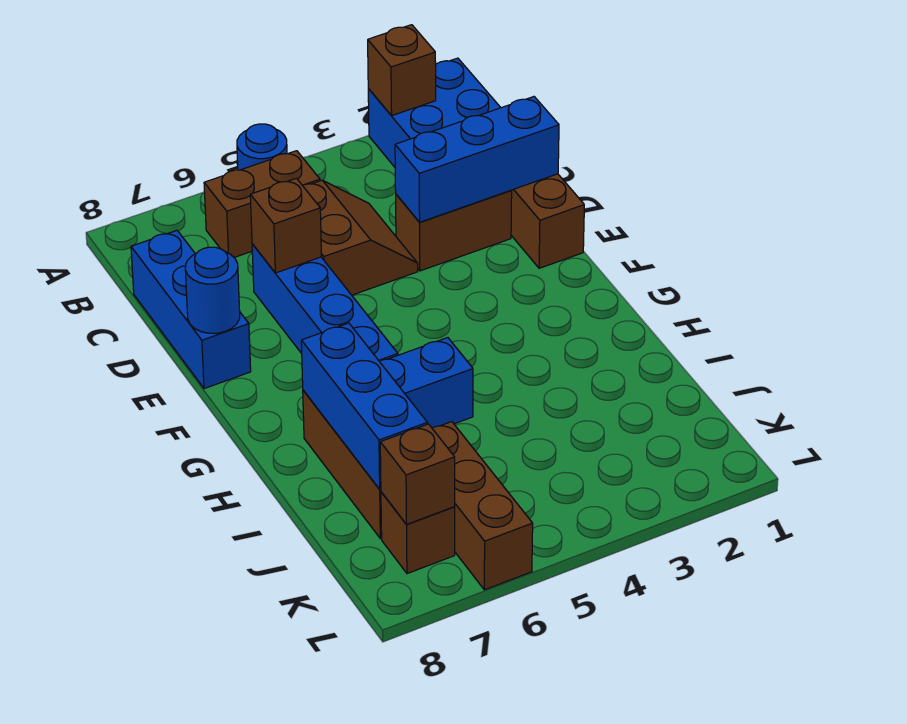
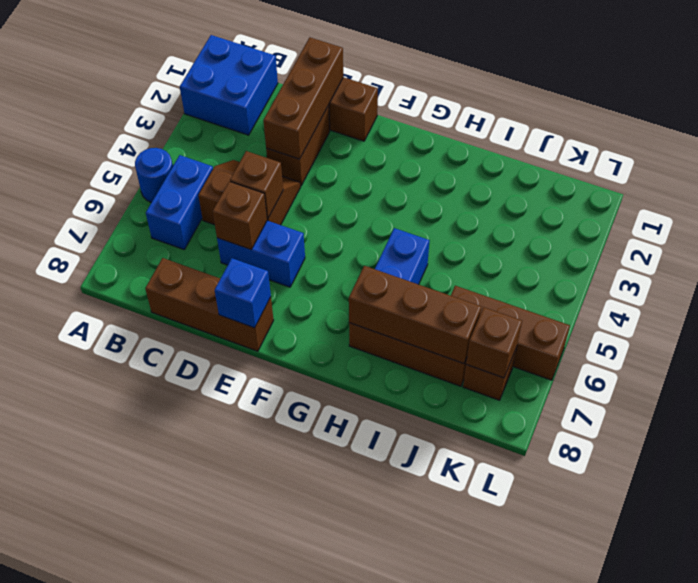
brown brick A2 level 2 -> brown brick D5 level 2
brown brick B5:B6 level 1 -> blue brick B5:B6 level 1
blue brick C8:E8 level 1 -> brown brick C8:E8 level 1
blue brick D1:D3 level 2 -> brown brick D1:D3 level 2
blue brick D6:G6 level 1 -> blue brick D6:E6 level 1
blue round brick E8 level 2 -> blue brick E8 level 2
blue brick H7:J7 level 2 -> brown brick H7:J7 level 2

